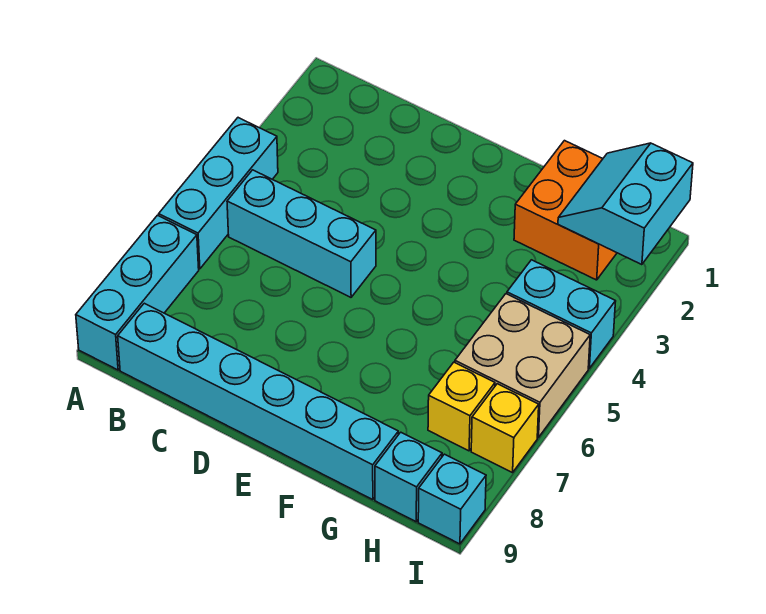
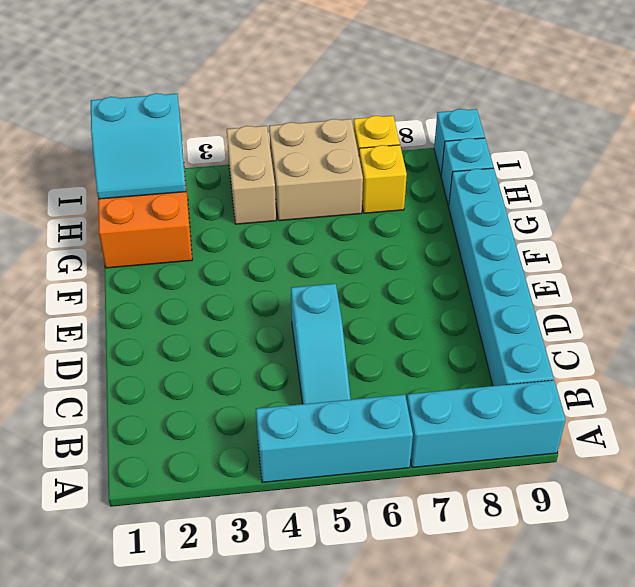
cyan brick B5:D5 level 1 -> cyan slope B5:D5 level 1 top D
cyan brick H4:I4 level 1 -> tan brick H4:I4 level 1

